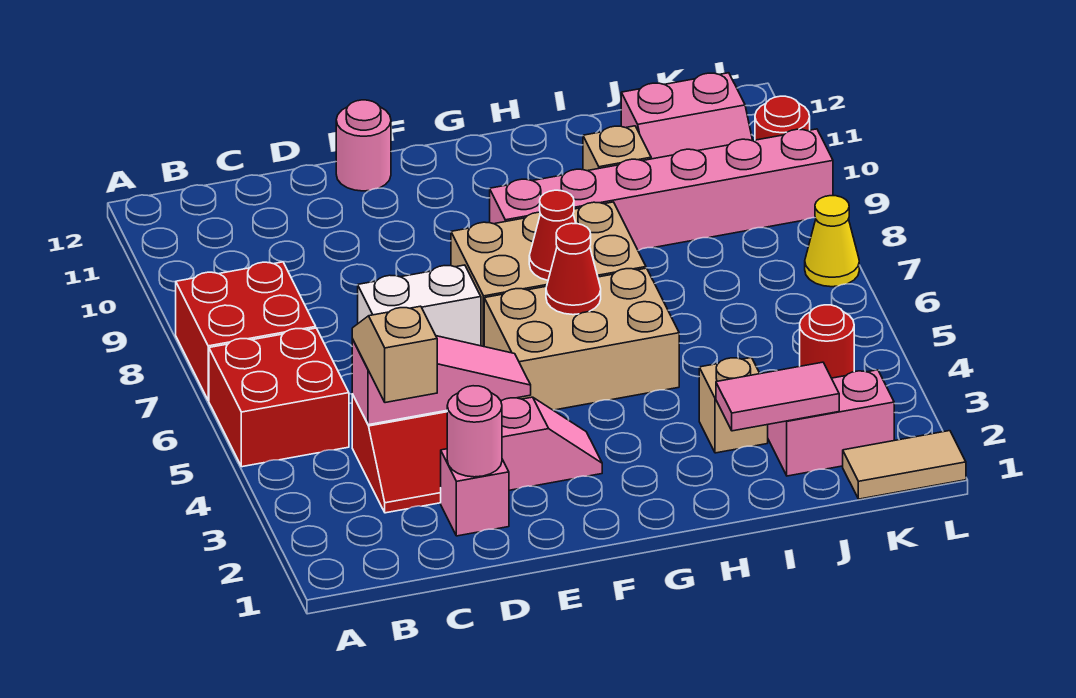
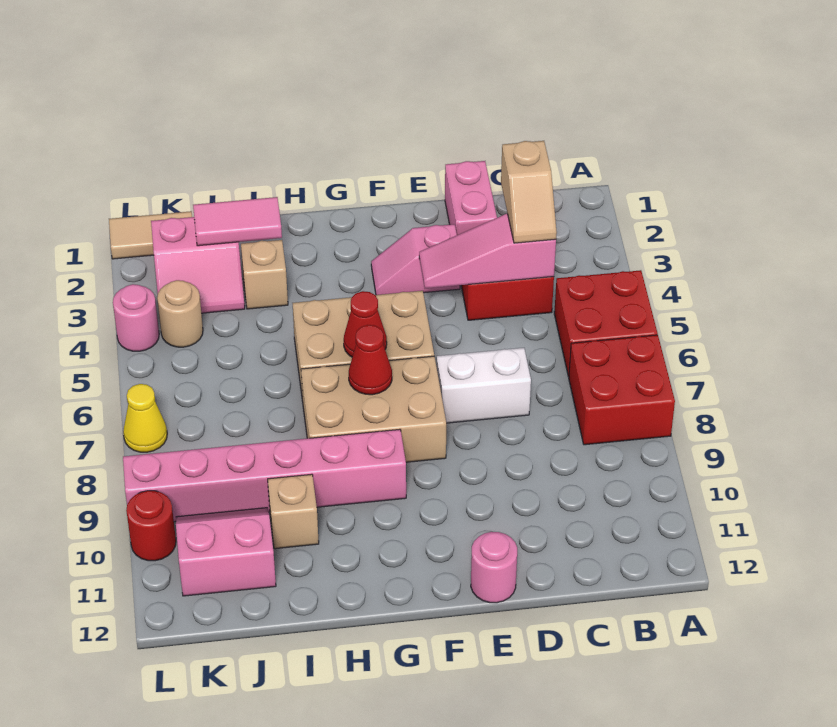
pink brick D2 level 1 -> pink brick D1:D2 level 1
pink round brick D2 level 2 -> pink round brick L4 level 1
red round brick K4 level 1 -> tan round brick K4 level 1

